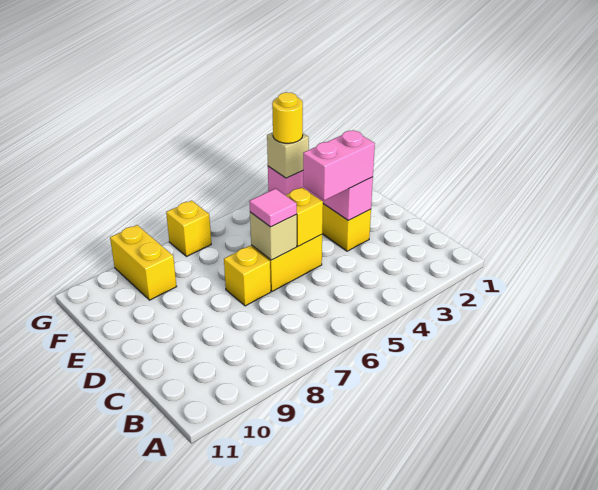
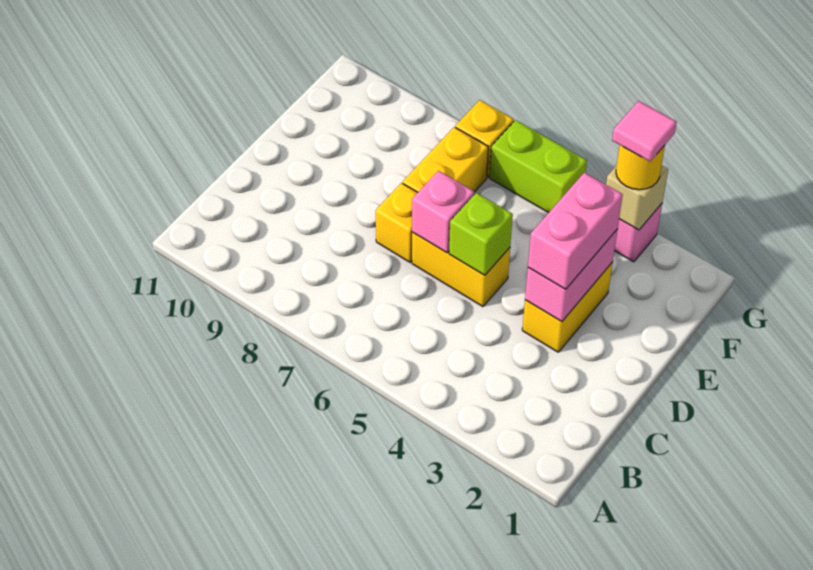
pink brick D3:D4 level 3 -> pink brick D3:E3 level 3
yellow brick D5 level 2 -> lime brick D5 level 2
tan brick D6 level 2 -> pink brick D6 level 2
pink tile D6 level 3 -> pink tile G3 level 4
yellow brick F9:G9 level 1 -> yellow brick E7:F7 level 1
none -> lime brick G5:G6 level 1

